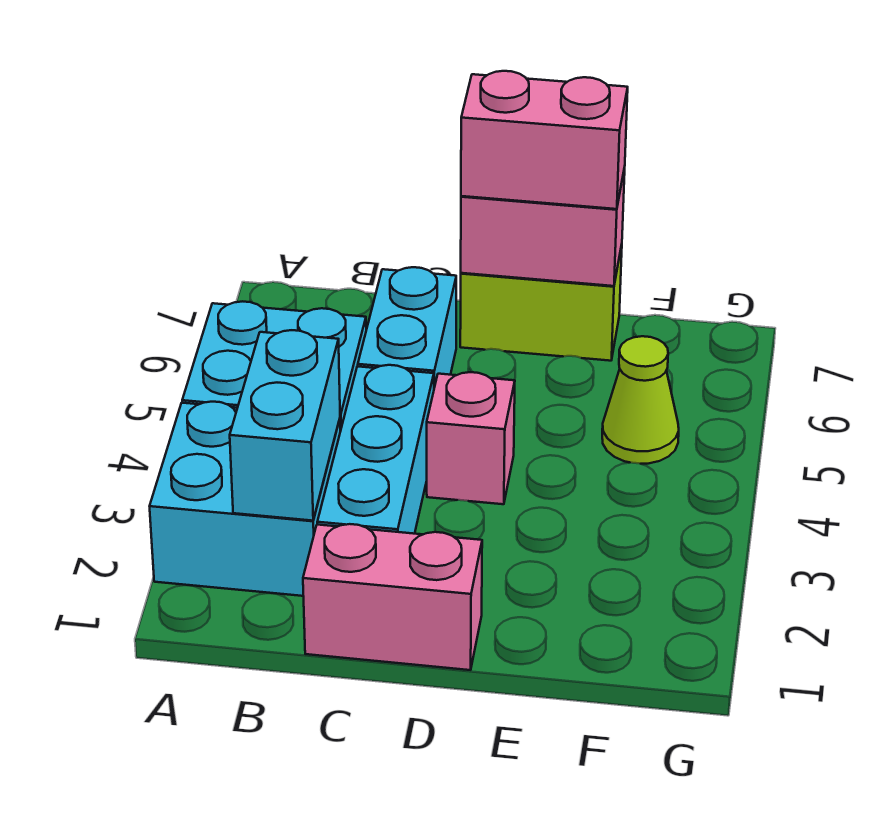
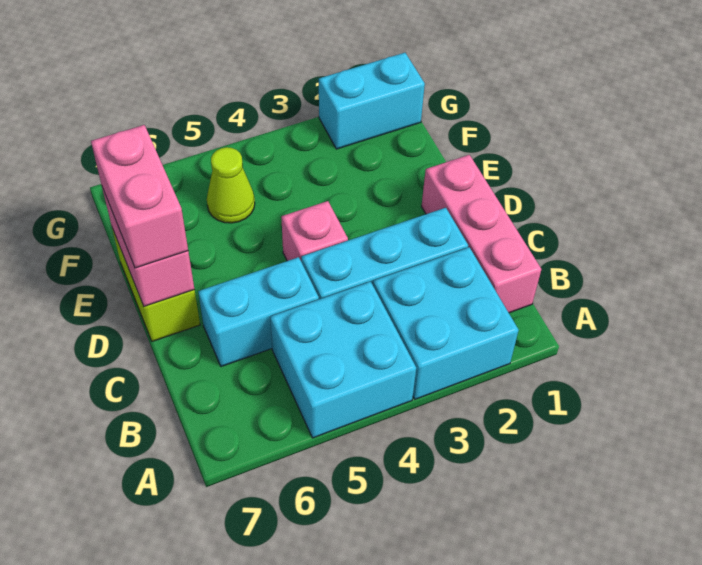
cyan brick B2:B3 level 2 -> cyan brick G1:G2 level 1
pink brick C1:D1 level 1 -> pink brick B1:D1 level 1

